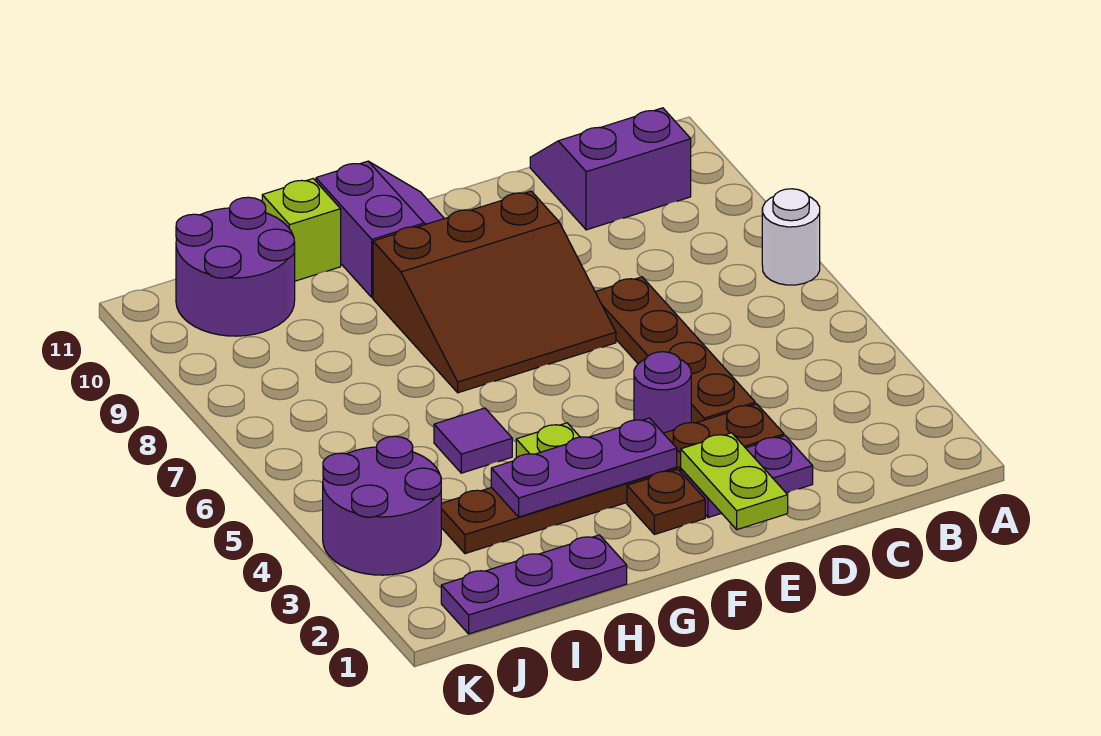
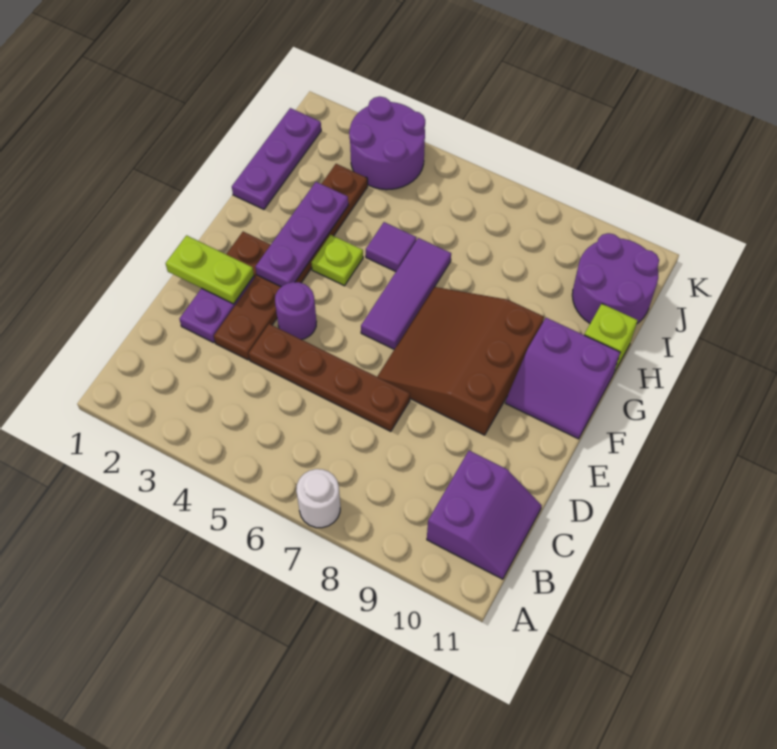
none -> purple tile F6:H6 level 1

